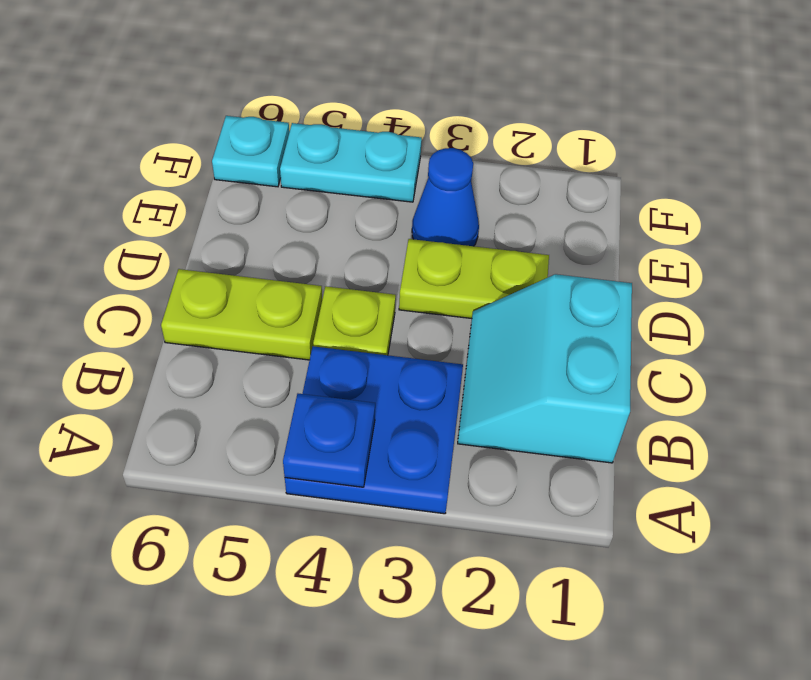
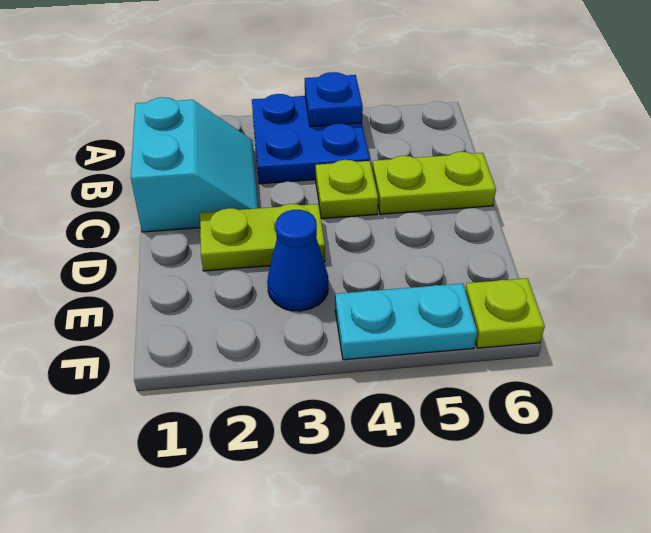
cyan plate F6 level 1 -> lime plate F6 level 1

